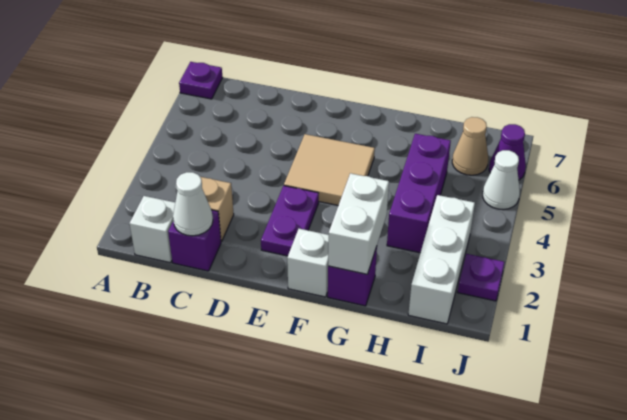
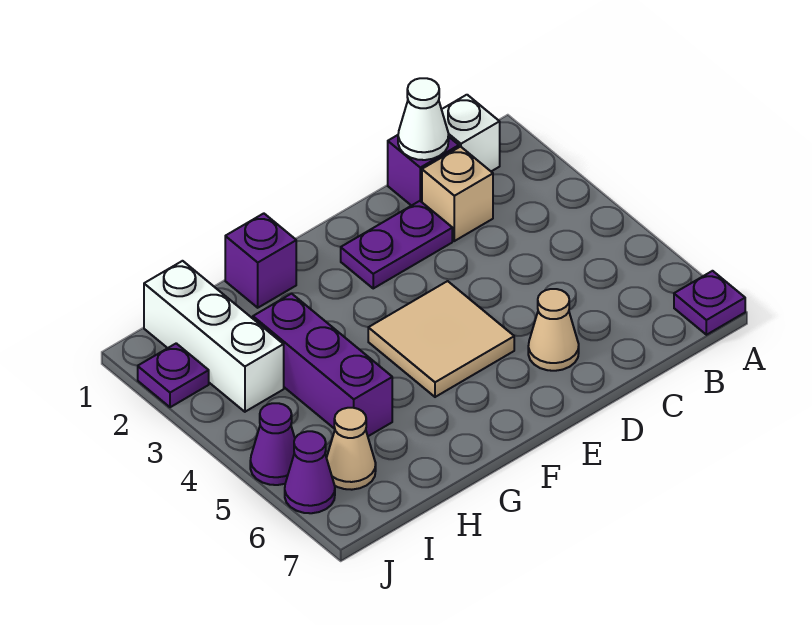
none -> tan cone D6 level 1
purple plate E2:E3 level 1 -> purple plate D2:E2 level 1
white brick F1 level 1 -> none
white brick G1:G2 level 2 -> none
white cone J5 level 1 -> purple cone J5 level 1

